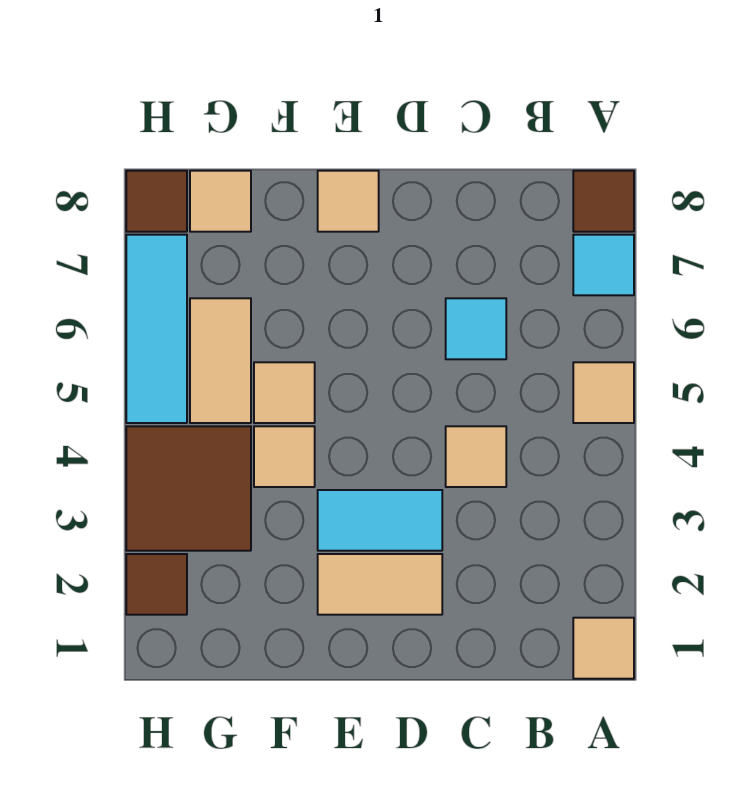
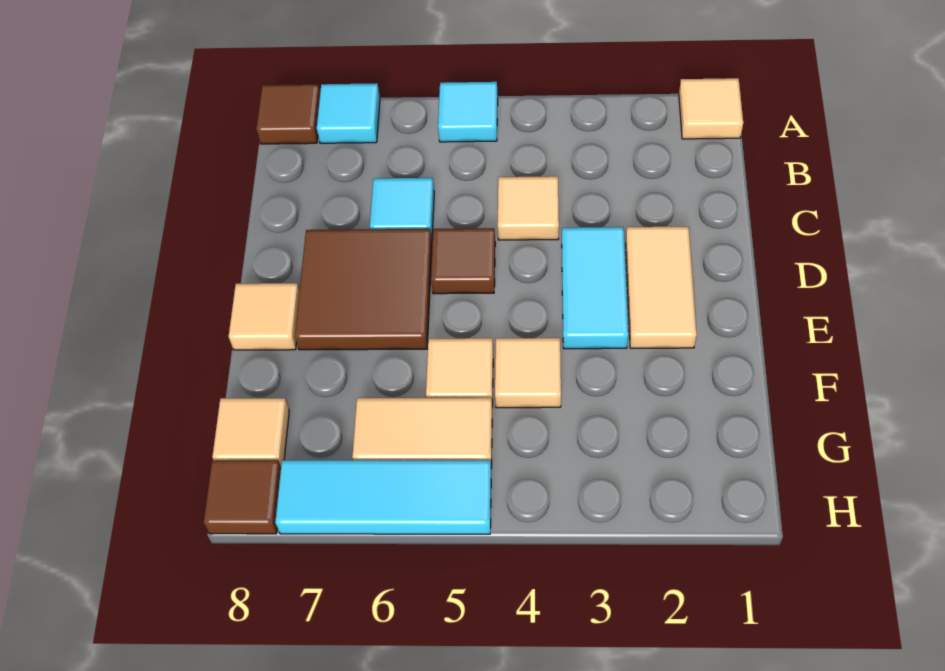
tan tile A5 level 1 -> cyan tile A5 level 1
brown tile G3:H4 level 1 -> brown tile D6:E7 level 1
brown tile H2 level 1 -> brown tile D5 level 1

